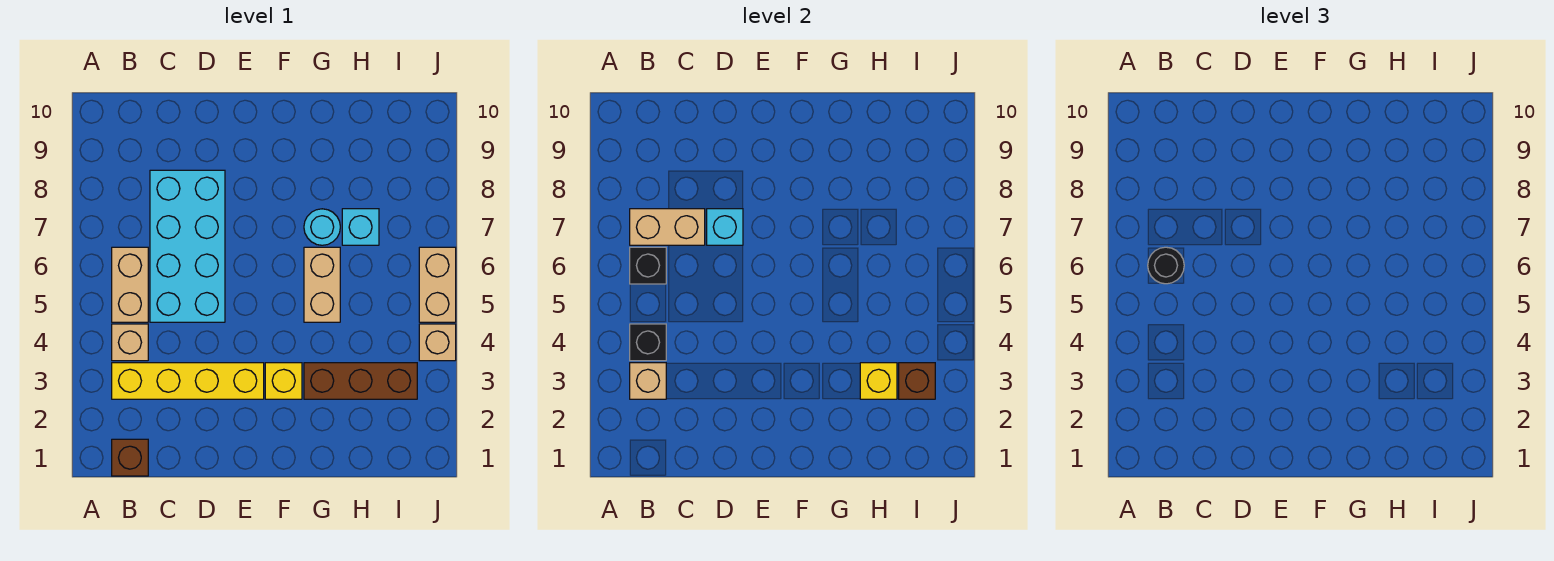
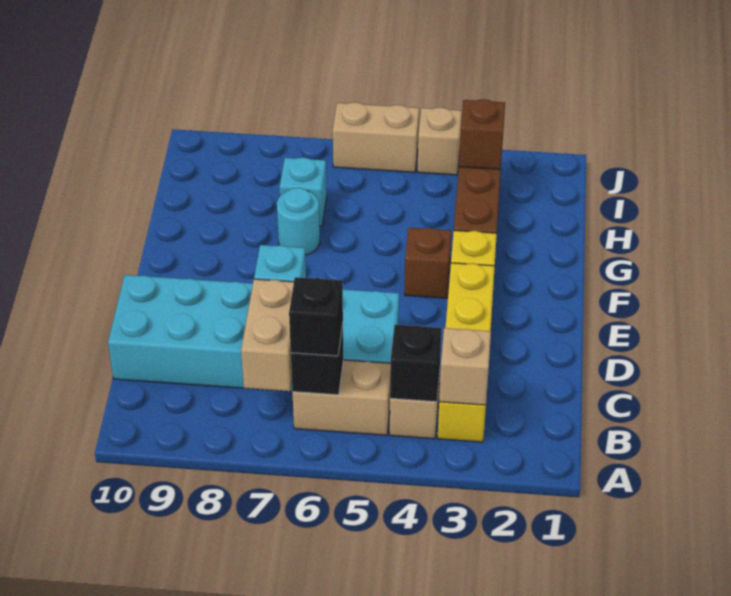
brown brick B1 level 1 -> brown brick F4 level 1
black round brick B6 level 3 -> black brick B6 level 3
cyan brick C5:D8 level 1 -> cyan brick C5:D10 level 1
tan brick G5:G6 level 1 -> none
yellow brick H3 level 2 -> none

